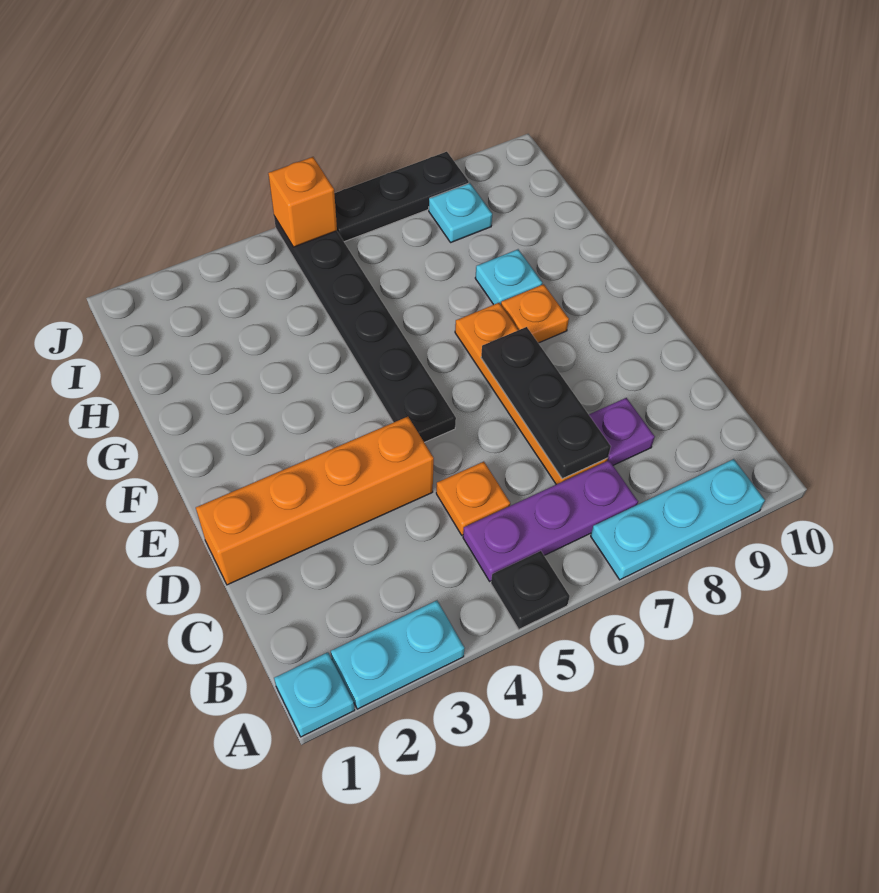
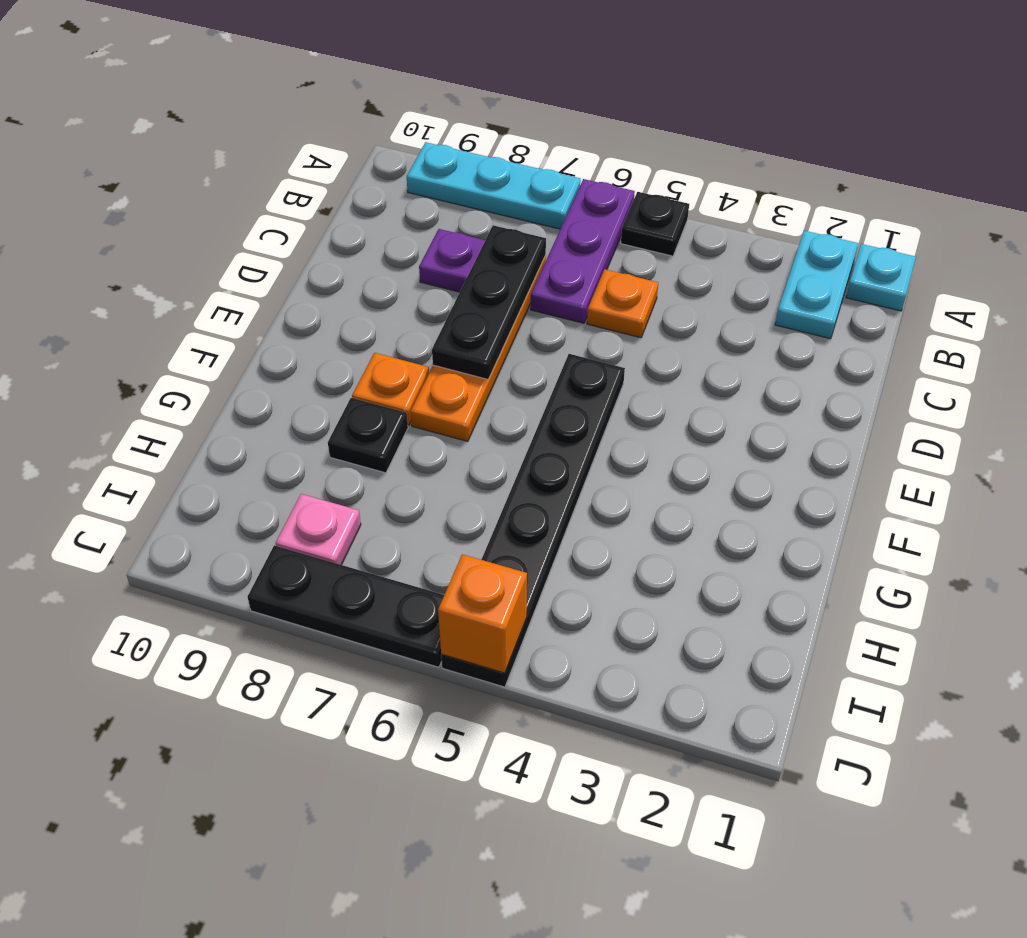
cyan plate A2:A3 level 1 -> cyan plate A2:B2 level 1
purple plate B5:B7 level 1 -> purple plate A6:C6 level 1
orange brick D1:D4 level 1 -> none
cyan plate G8 level 1 -> black plate G8 level 1
cyan plate I8 level 1 -> pink plate I8 level 1

